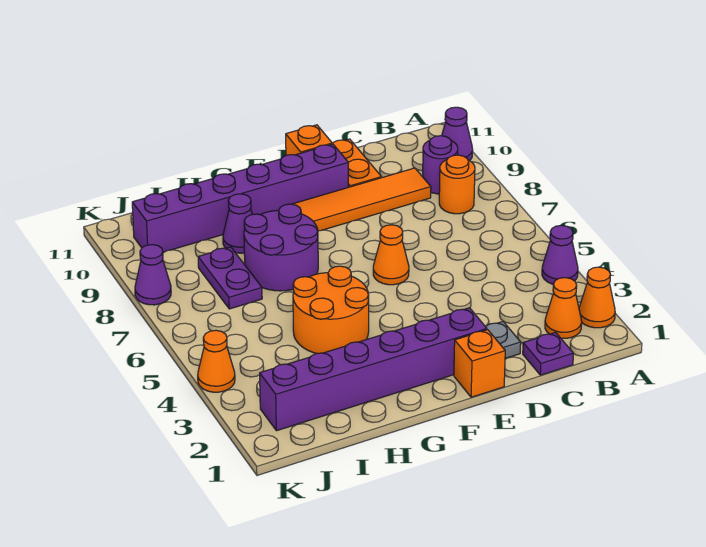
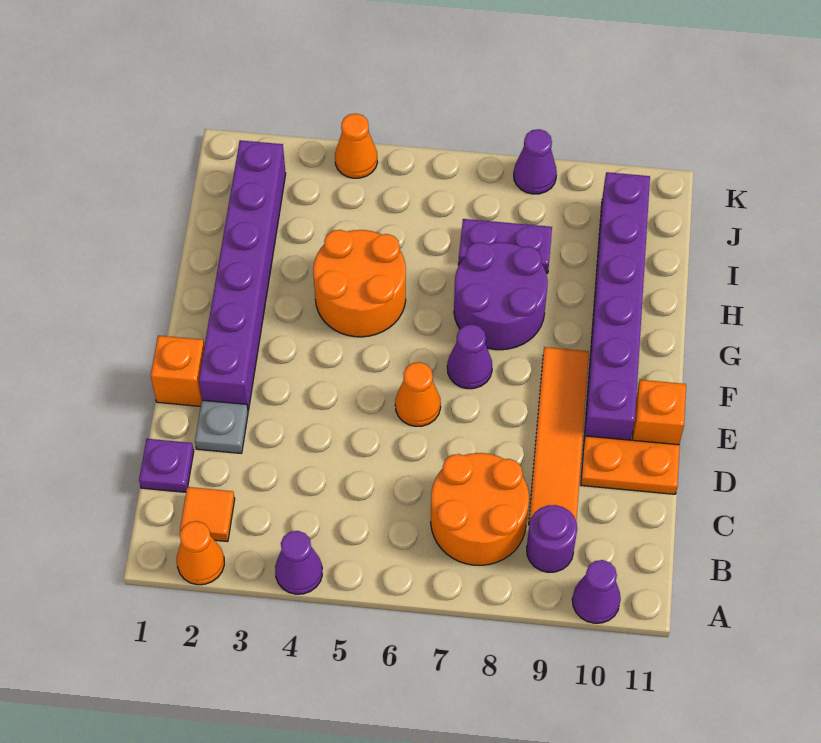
orange cone B2 level 1 -> orange tile B2 level 1
orange round brick B8 level 1 -> orange round brick B7:C8 level 1
purple cone H9 level 1 -> purple cone F7 level 1

